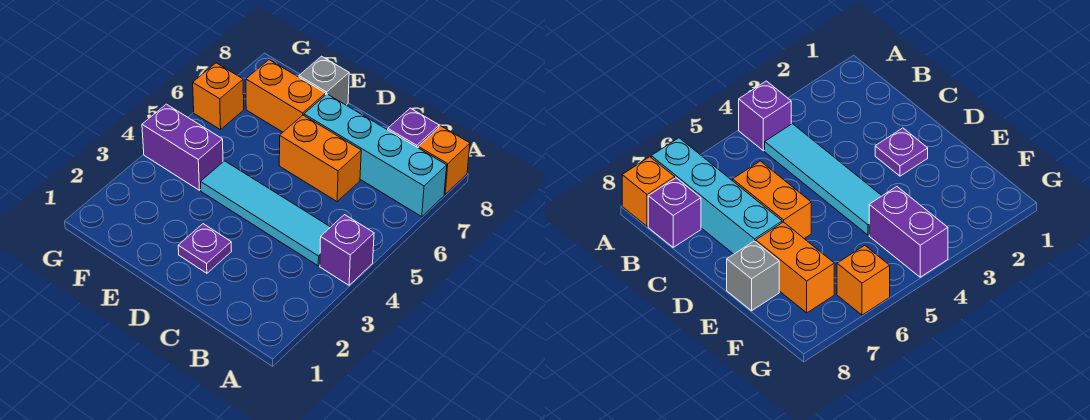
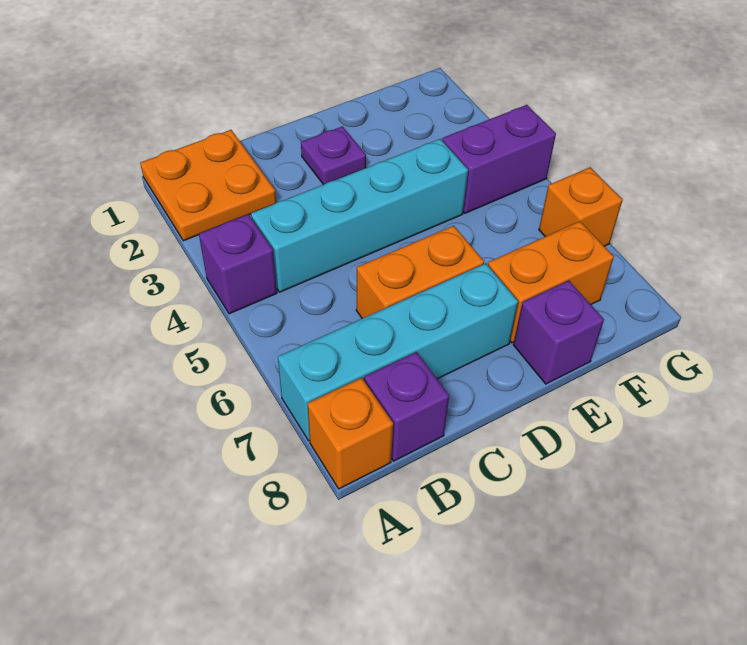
none -> orange plate A1:B2 level 1
cyan tile B4:E4 level 1 -> cyan brick B4:E4 level 1
grey brick E8 level 1 -> purple brick E8 level 1

